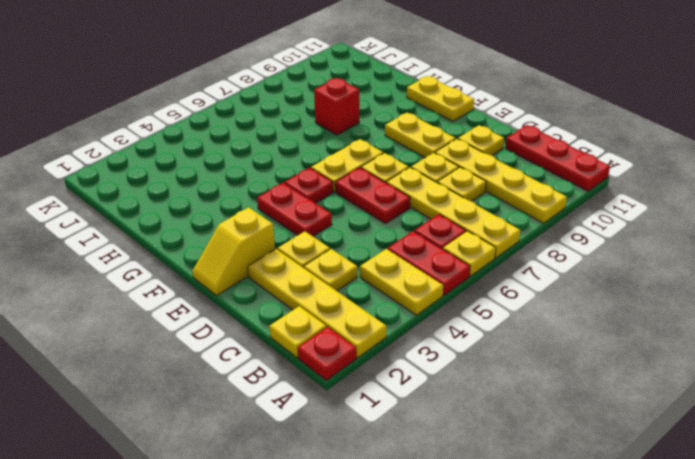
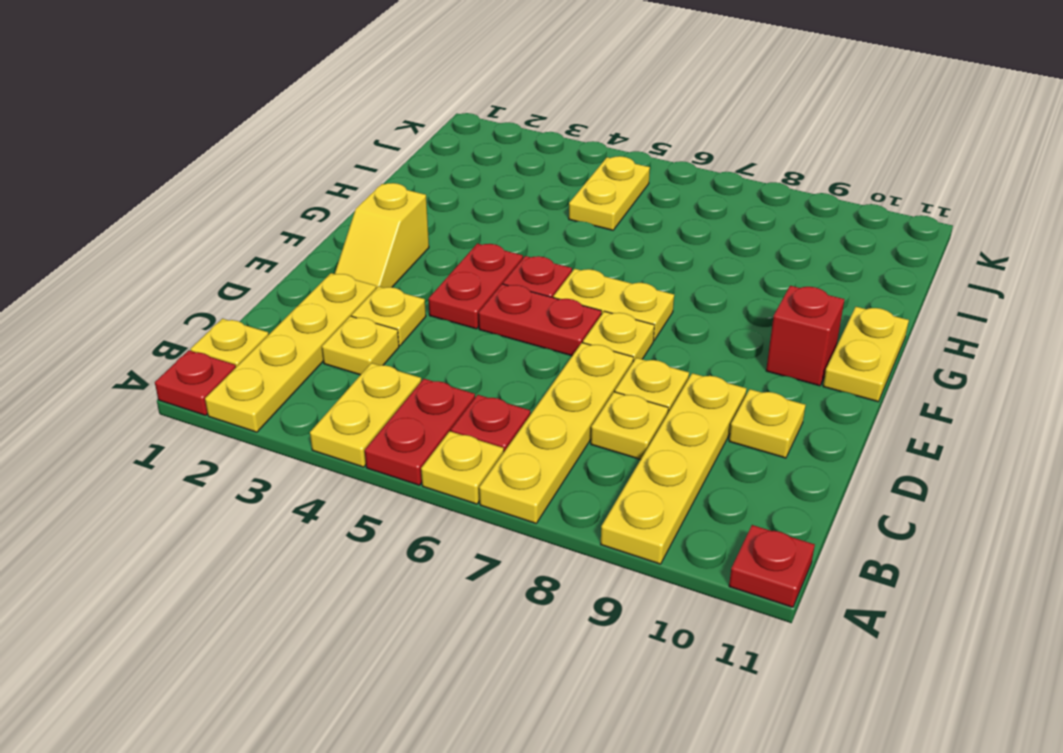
red plate A11:C11 level 1 -> red plate A11 level 1
red plate D6:E6 level 1 -> red plate E5:E6 level 1
yellow slope E1:E2 level 1 top 2 -> yellow slope E2:F2 level 1 top F
yellow plate E9:F9 level 1 -> yellow plate I5:J5 level 1
red brick H8 level 1 -> red brick F10 level 1

